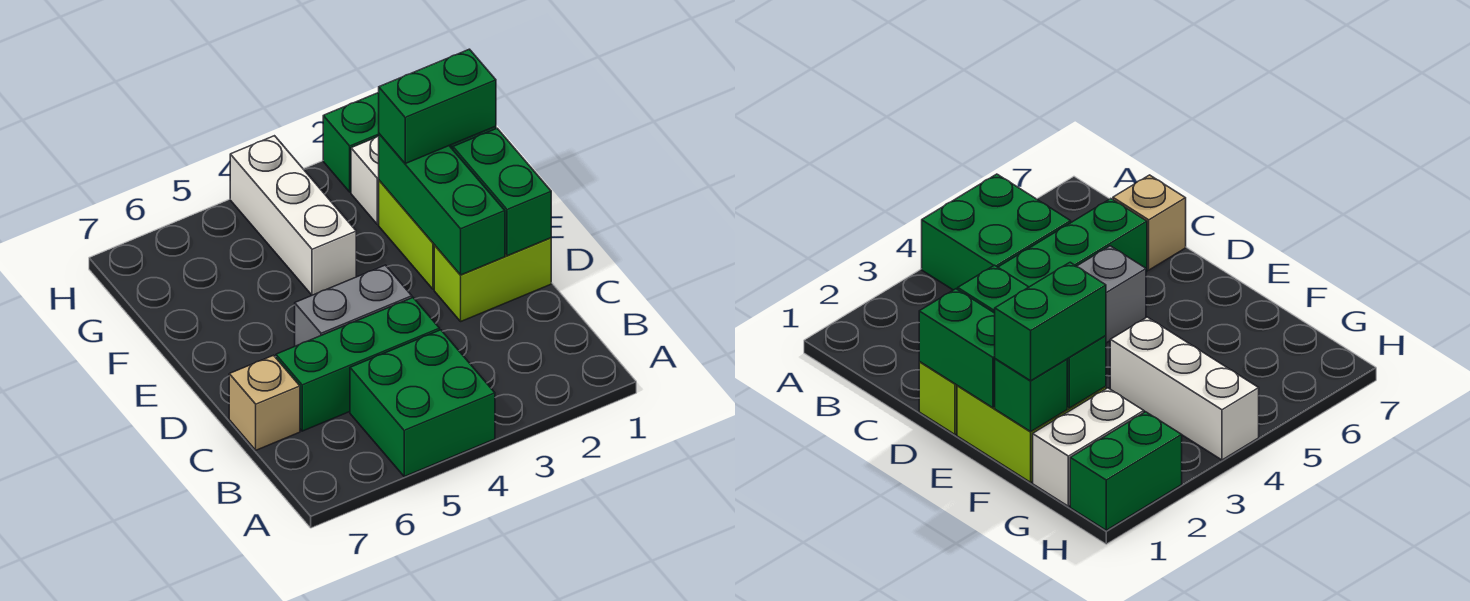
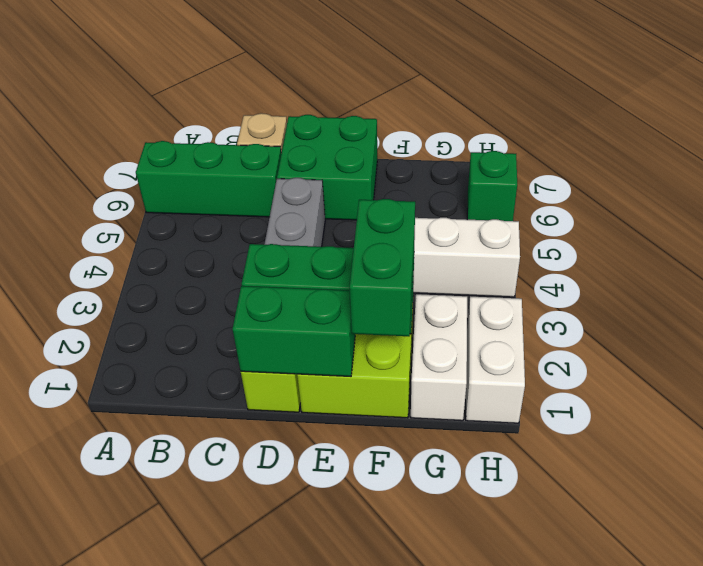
green brick A4:B5 level 1 -> green brick D6:E7 level 1
green brick C4:C6 level 1 -> green brick A6:C6 level 1
green brick F1 level 2 -> green brick H6 level 1
green brick H1:H2 level 1 -> white brick H1:H2 level 1

